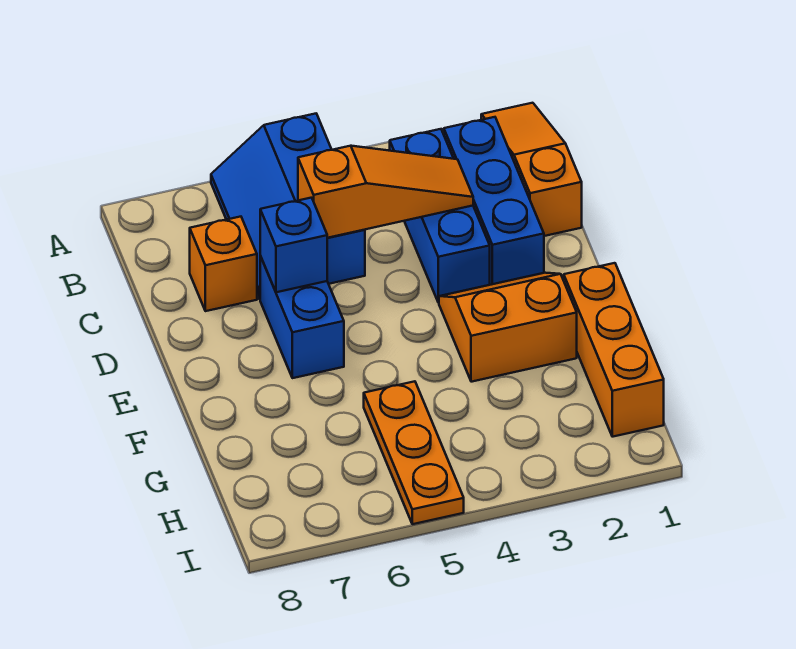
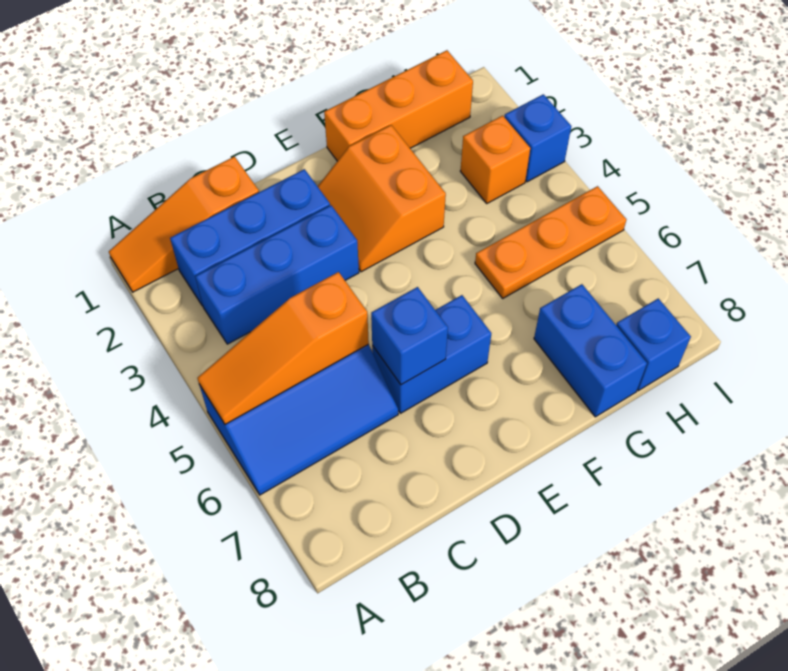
orange slope C3:C5 level 2 top 5 -> orange slope A5:C5 level 2 top C
orange brick C7 level 1 -> orange brick H3 level 1
none -> blue brick G7:G8 level 1
none -> blue brick H8 level 1
none -> blue brick I3 level 1

